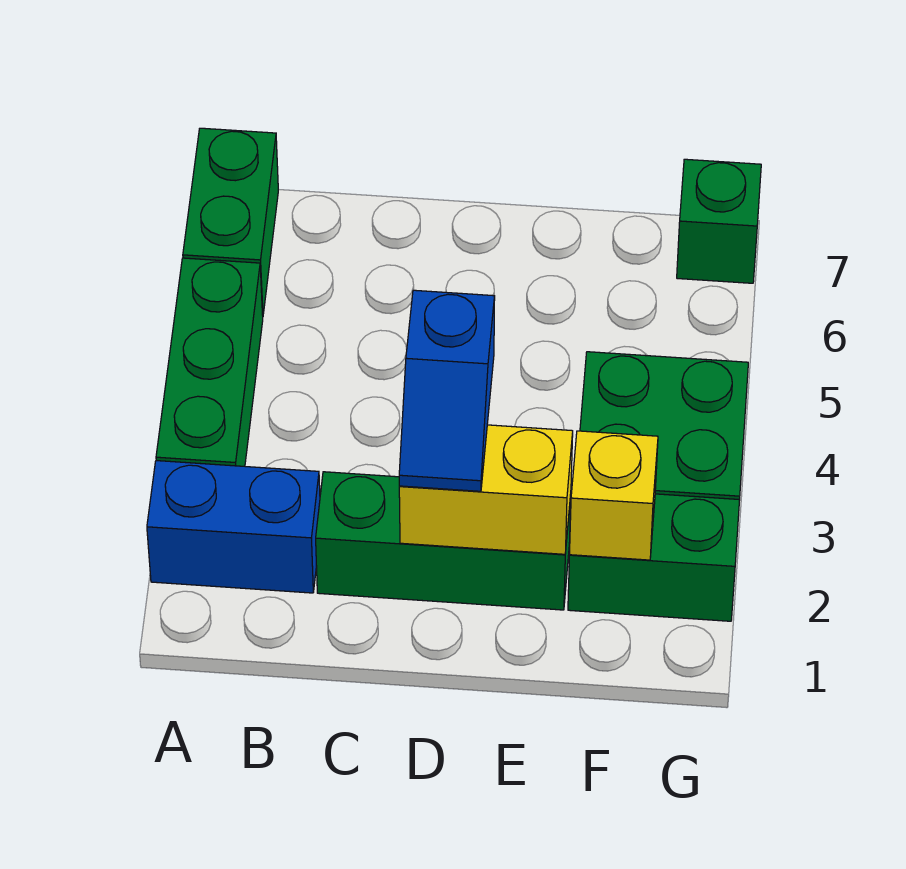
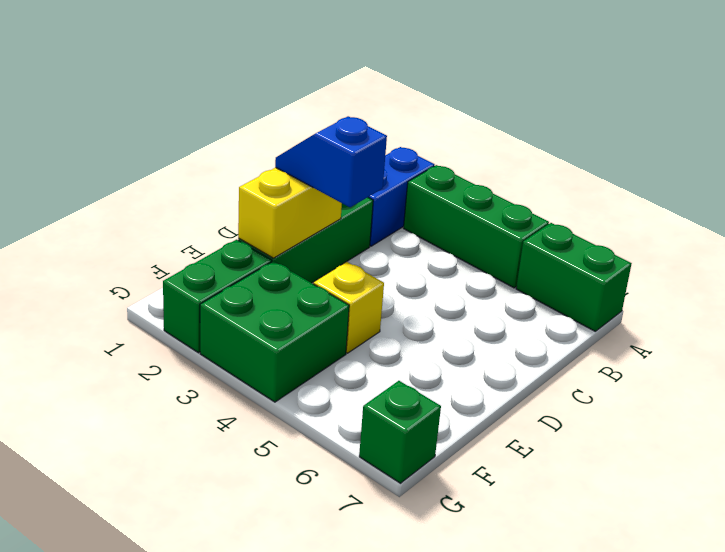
yellow brick F2 level 2 -> yellow brick E4 level 1

